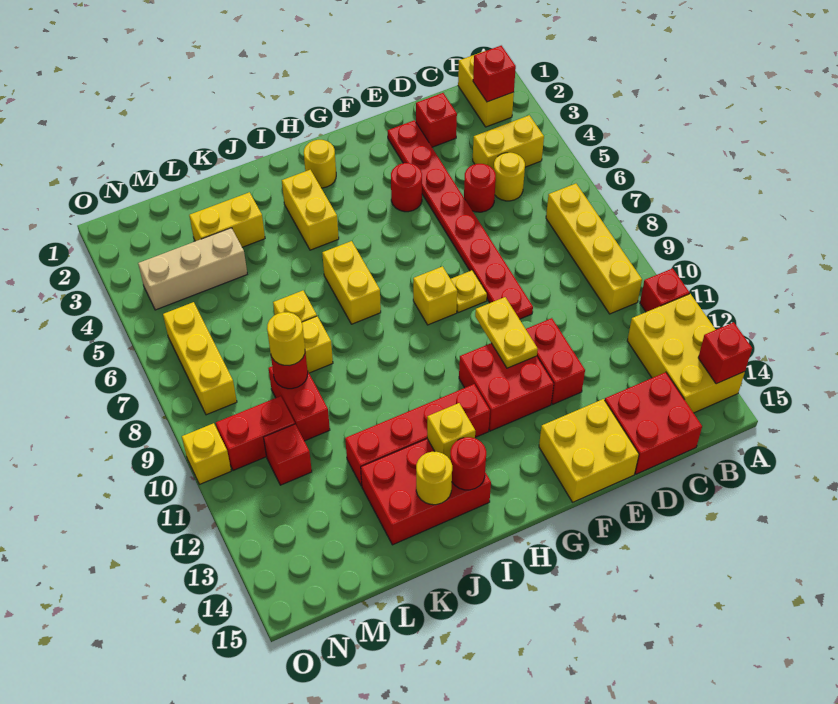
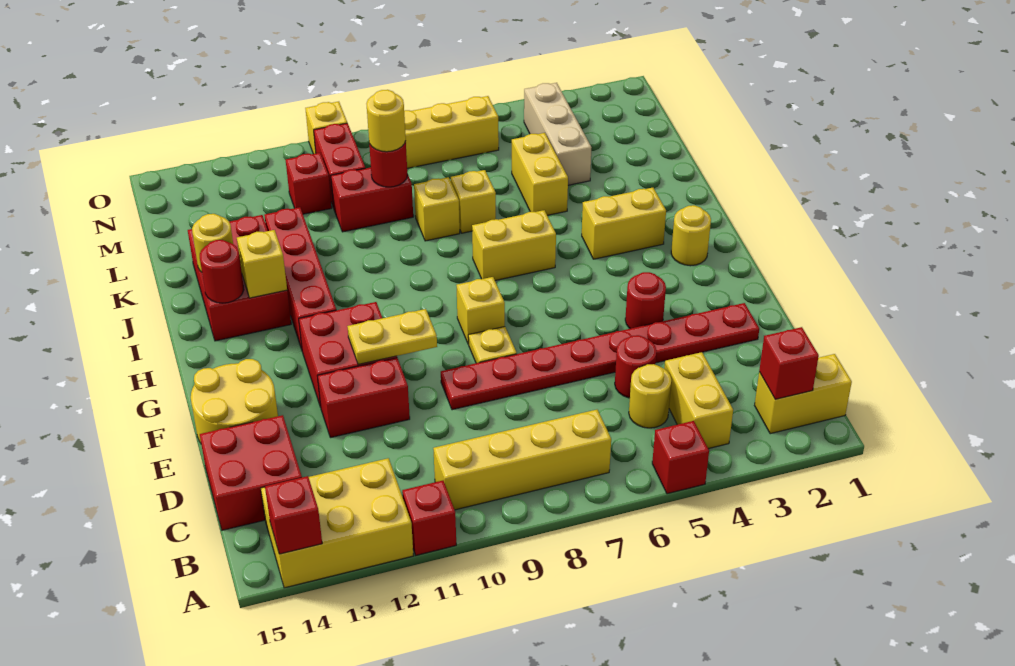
red brick D2 level 1 -> red brick A5 level 1
yellow brick E14:F15 level 1 -> yellow round brick E14:F15 level 1
yellow brick K3:L3 level 1 -> yellow brick K5:L5 level 1

